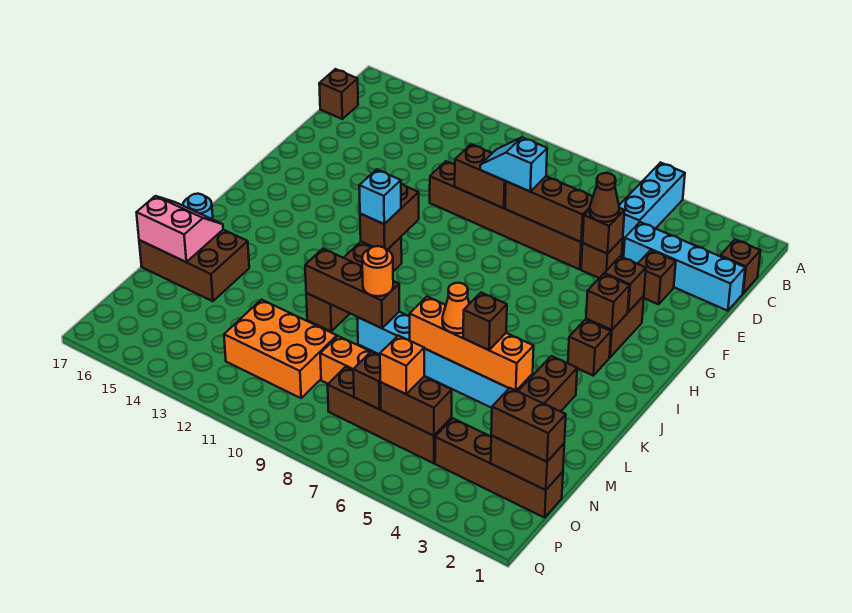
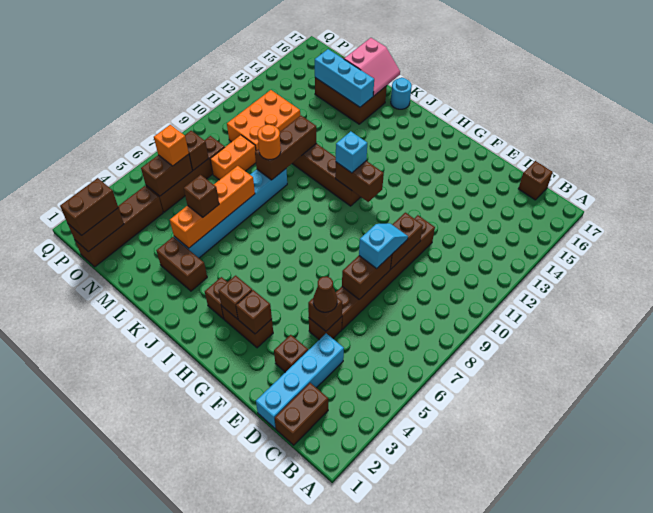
cyan brick A5:C5 level 1 -> cyan brick L15:N15 level 2
brown brick C1 level 1 -> brown brick C1:C2 level 1
brown brick E6:E8 level 2 -> brown brick E7:E8 level 2
orange cone L6 level 3 -> none
brown brick L15:M17 level 1 -> brown brick L15:N16 level 1

